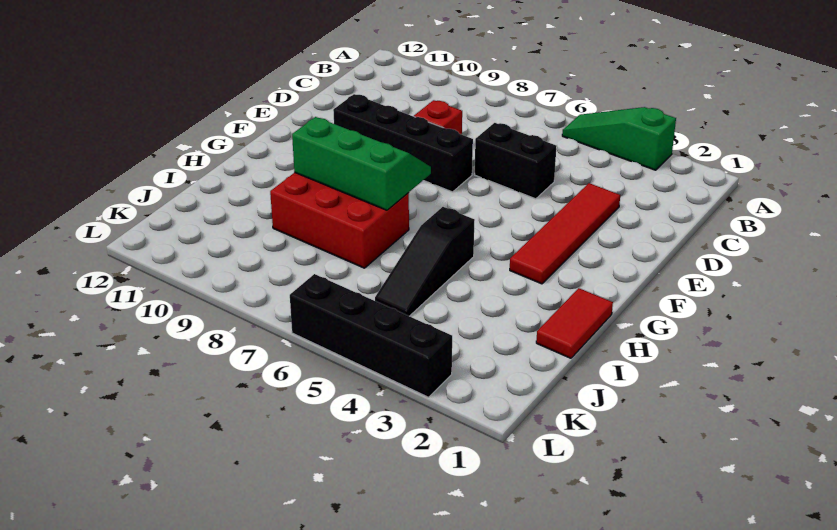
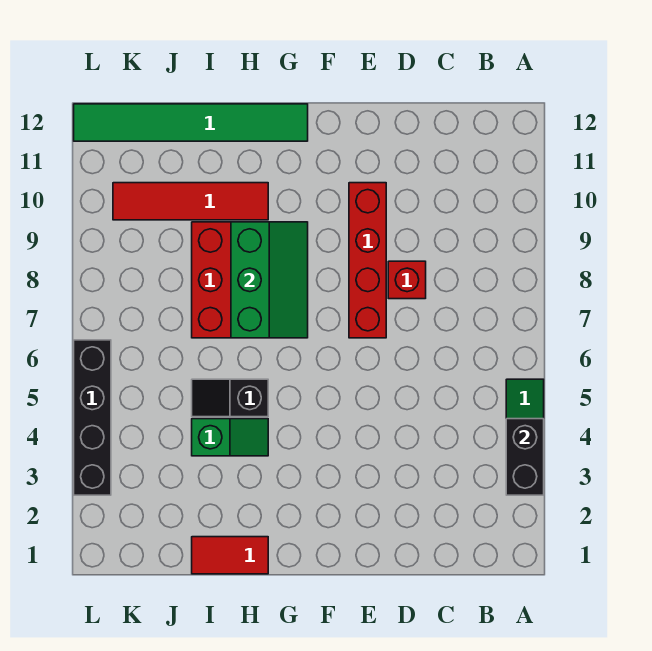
red tile D3:G3 level 1 -> red tile H10:K10 level 1
black brick D5:D6 level 1 -> black brick A3:A4 level 2
black brick E7:E10 level 1 -> red brick E7:E10 level 1
none -> green tile G12:L12 level 1
none -> green slope H4:I4 level 1 top I
black slope H5:J5 level 1 top H -> black slope H5:I5 level 1 top H

